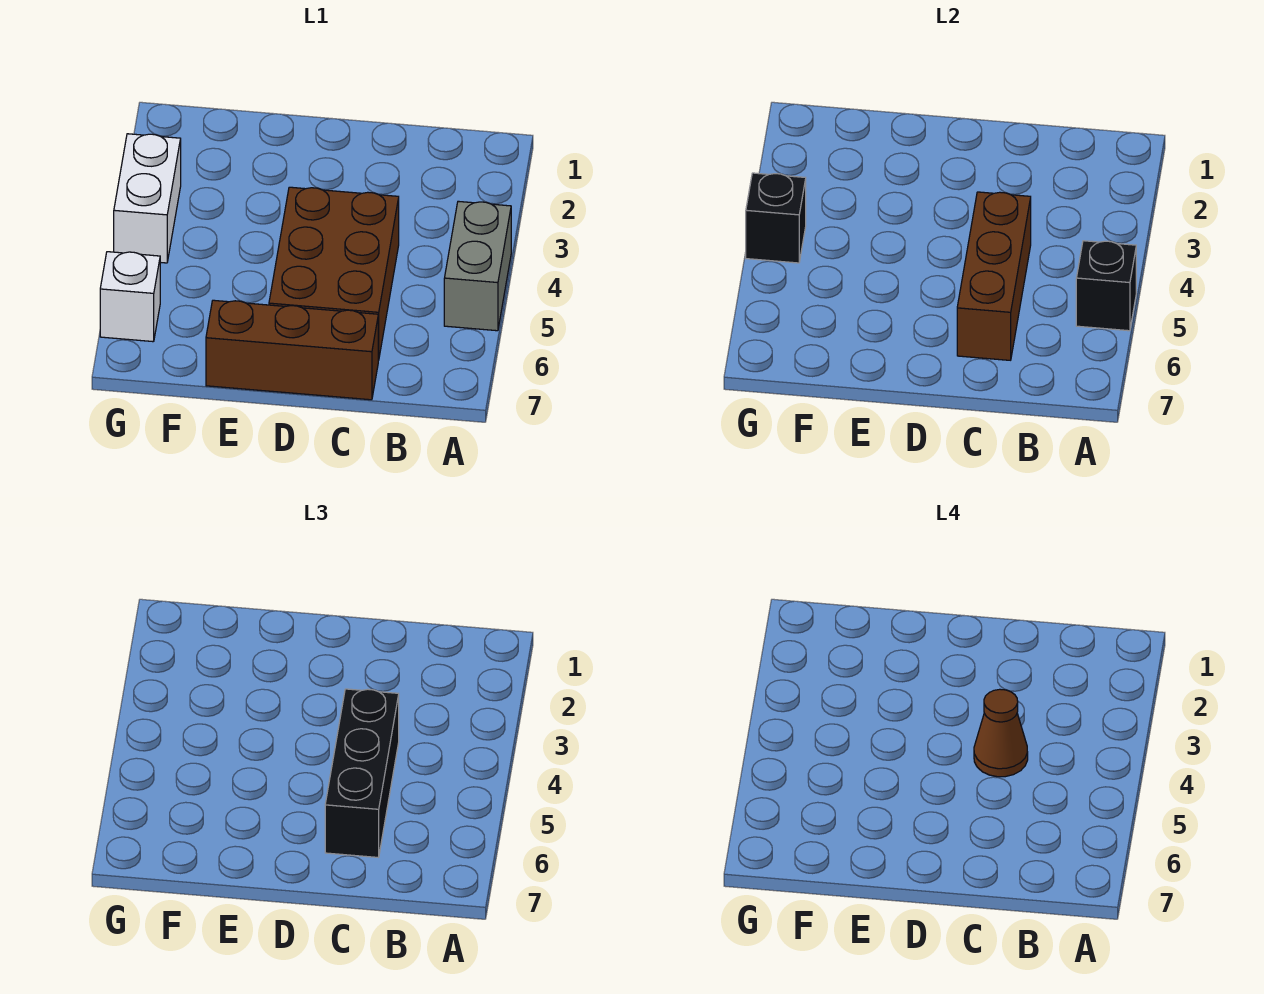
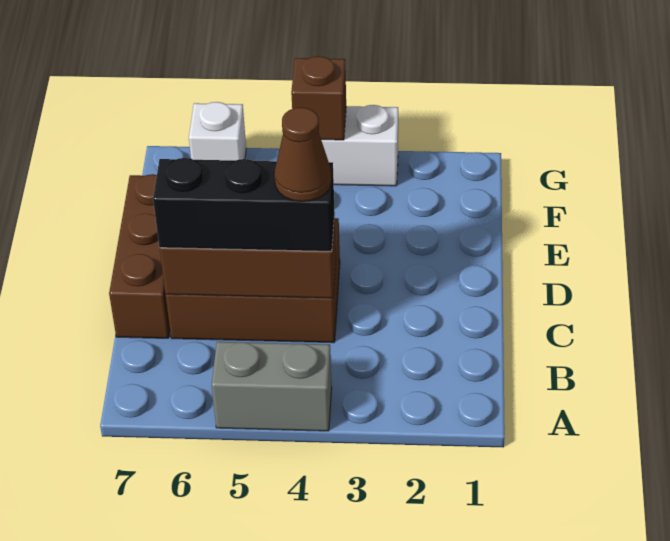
black brick A5 level 2 -> none
black brick G4 level 2 -> brown brick G4 level 2

